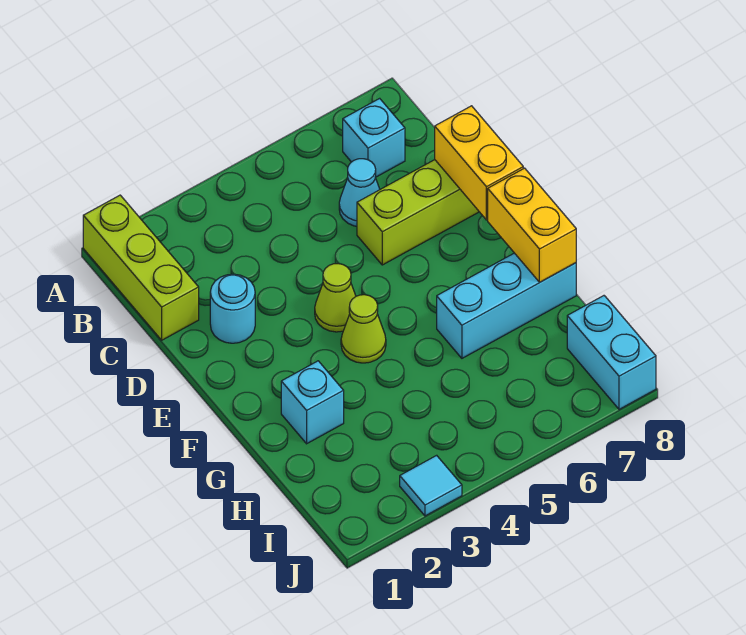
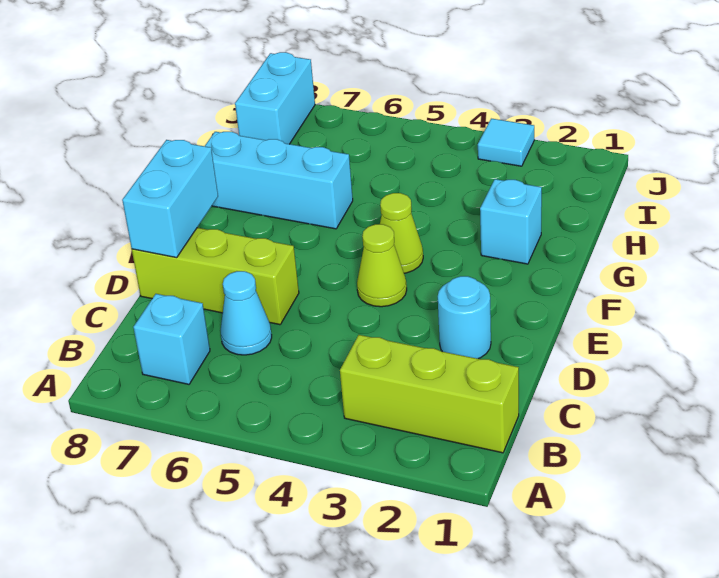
lime brick A1:C1 level 1 -> lime brick B1:B3 level 1
yellow brick D8:E8 level 2 -> cyan brick D8:E8 level 2
yellow brick F8:G8 level 2 -> none

